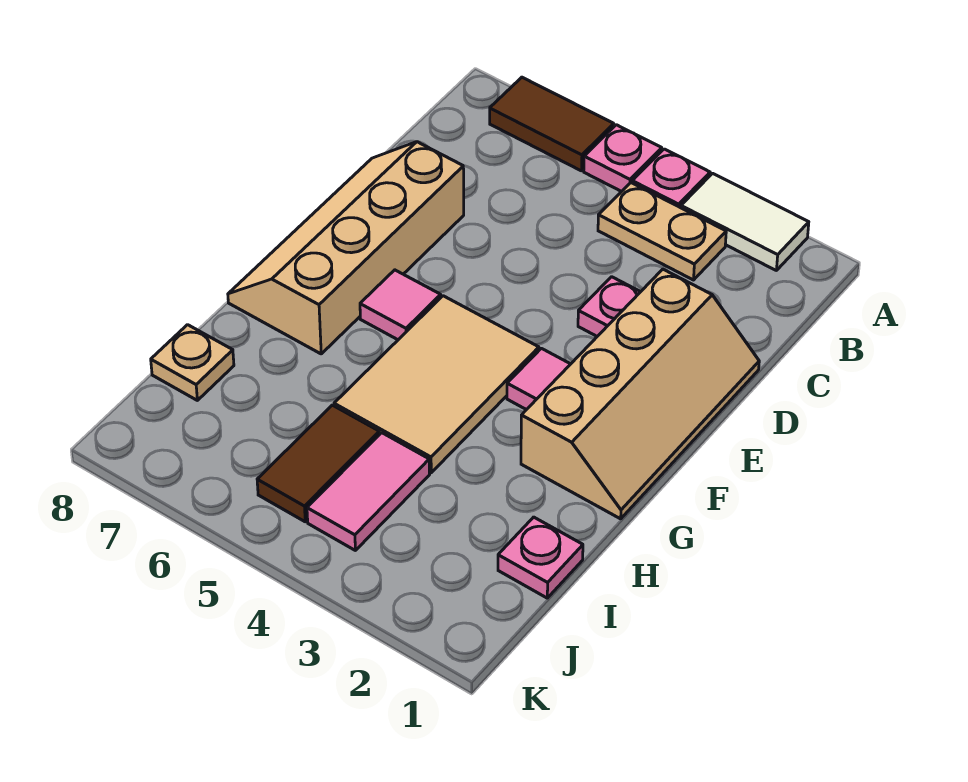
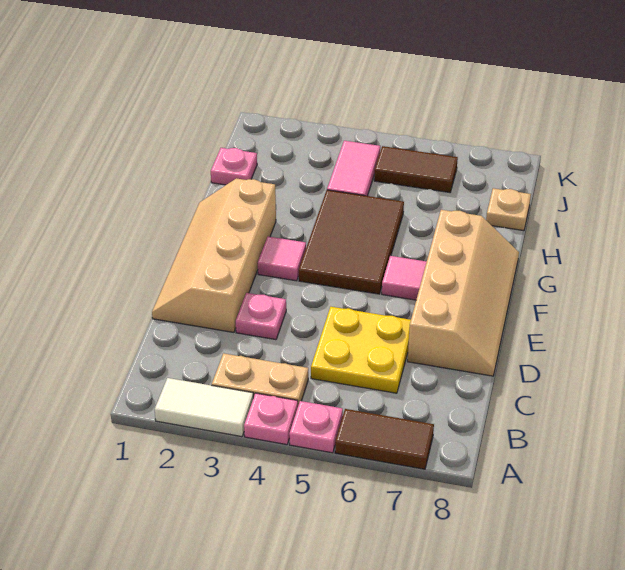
none -> yellow plate C5:D6 level 1
tan tile F4:H5 level 1 -> brown tile F4:H5 level 1
brown tile I5:J5 level 1 -> brown tile J5:J6 level 1

